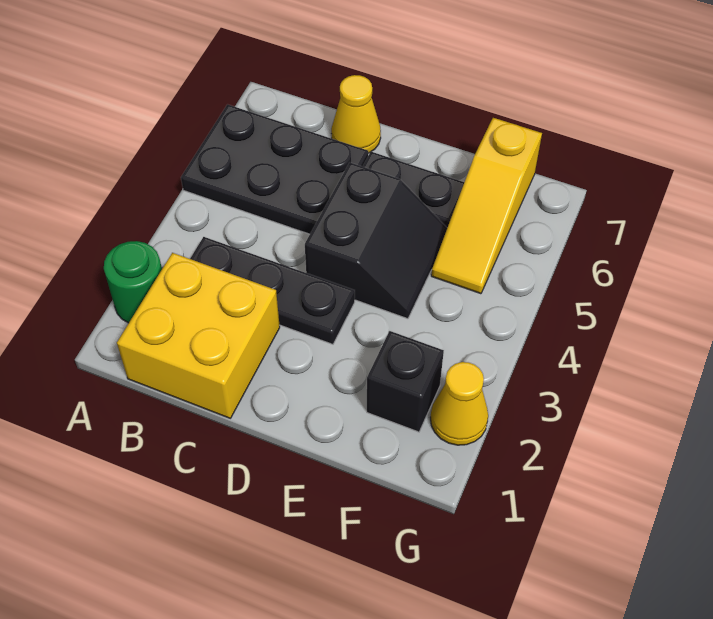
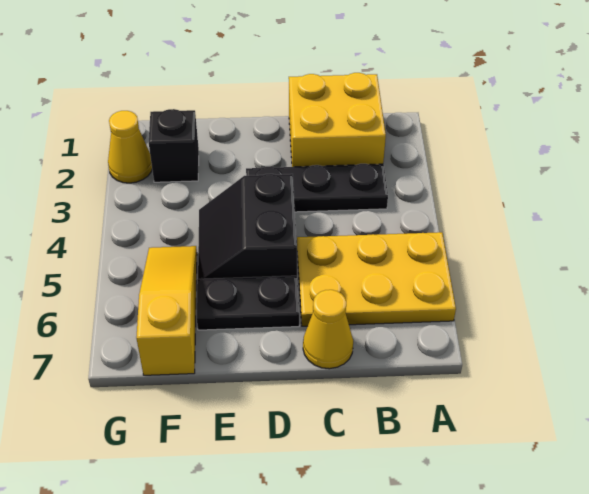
green round brick A2 level 1 -> none
black plate A5:C6 level 1 -> yellow plate A5:C6 level 1

